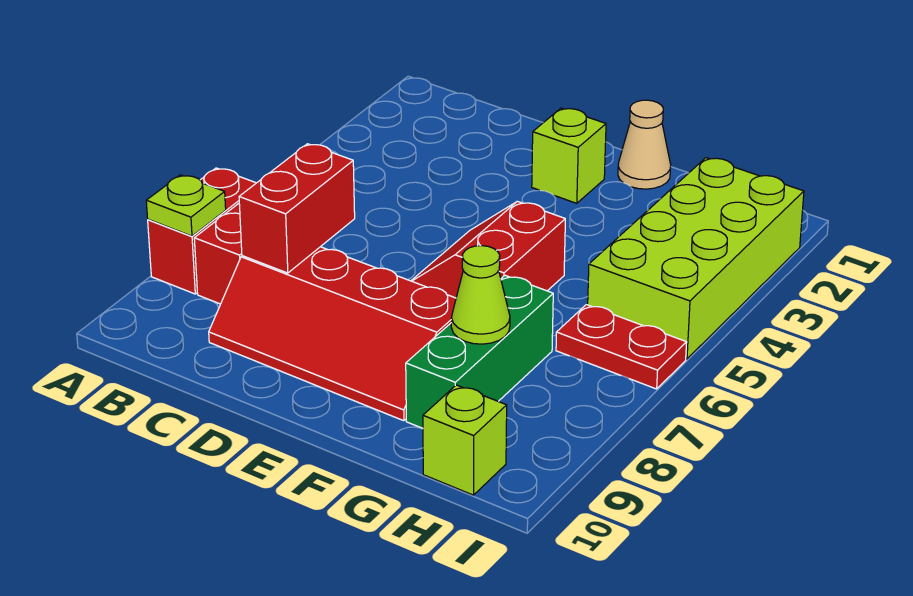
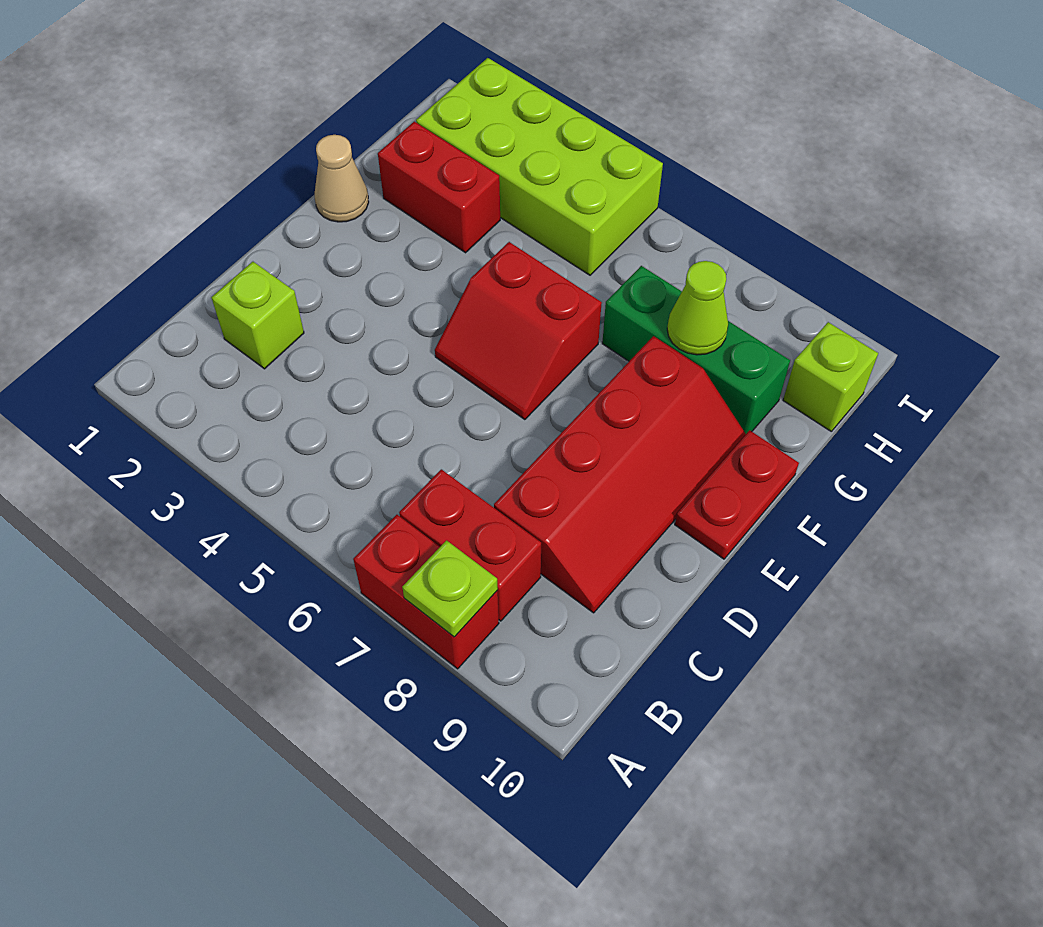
red brick C7:C8 level 2 -> red brick G2:G3 level 1
lime brick E2 level 1 -> lime brick C2 level 1
red plate H6:I6 level 1 -> red plate E10:F10 level 1

